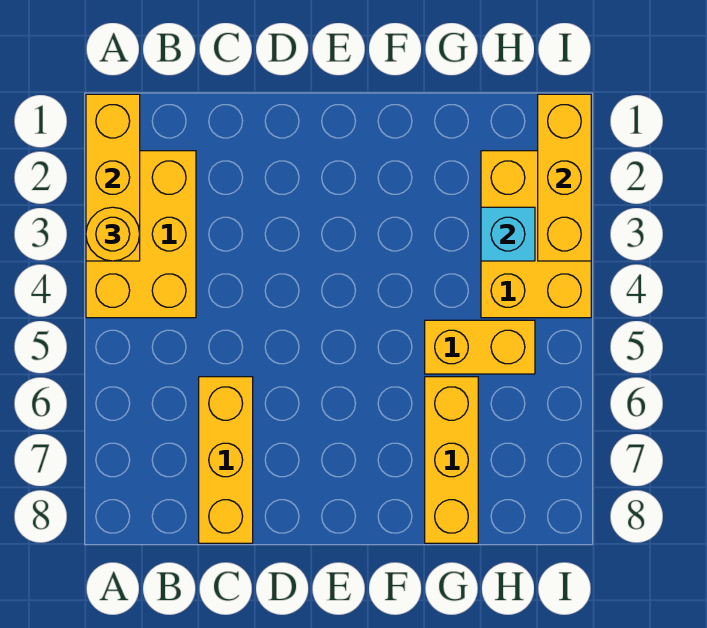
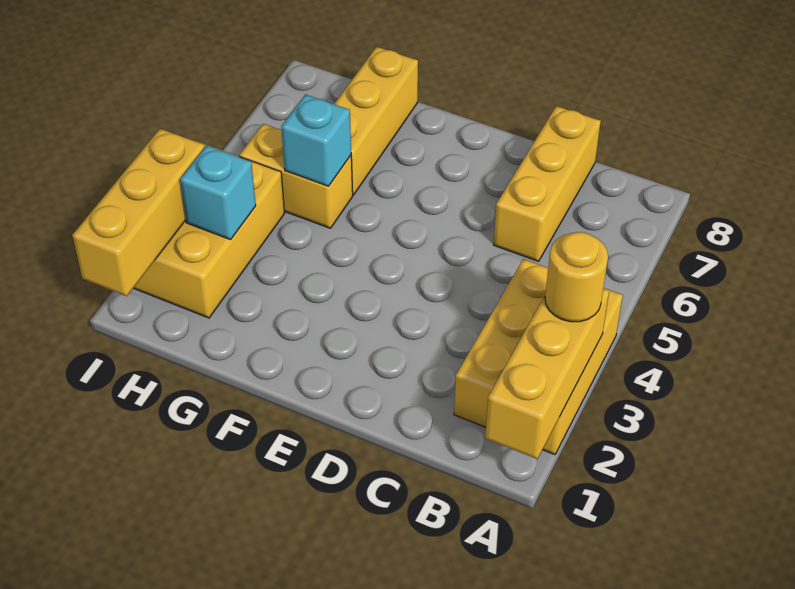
none -> cyan brick G5 level 2

